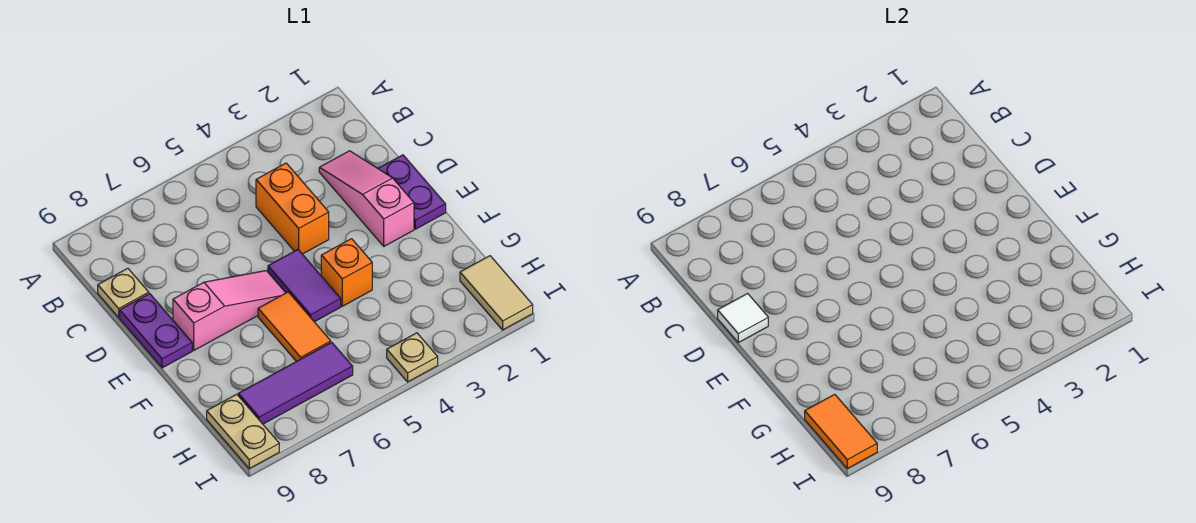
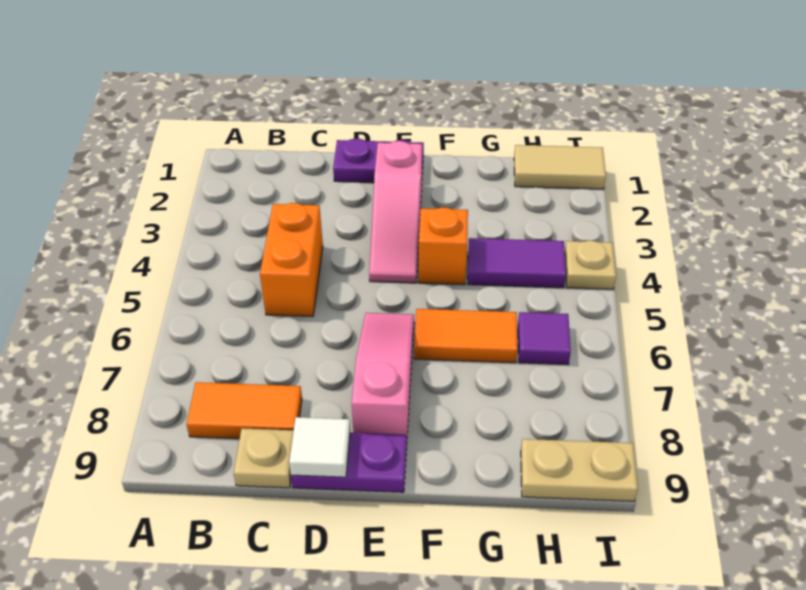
pink slope C2:E2 level 1 top E -> pink slope E2:E4 level 1 top 2
orange brick C4:D4 level 1 -> orange brick C4:C5 level 1
purple tile E5:F5 level 1 -> purple tile G4:H4 level 1
purple tile H6:H8 level 1 -> purple tile H6 level 1
orange tile H9:I9 level 2 -> orange tile B8:C8 level 1

